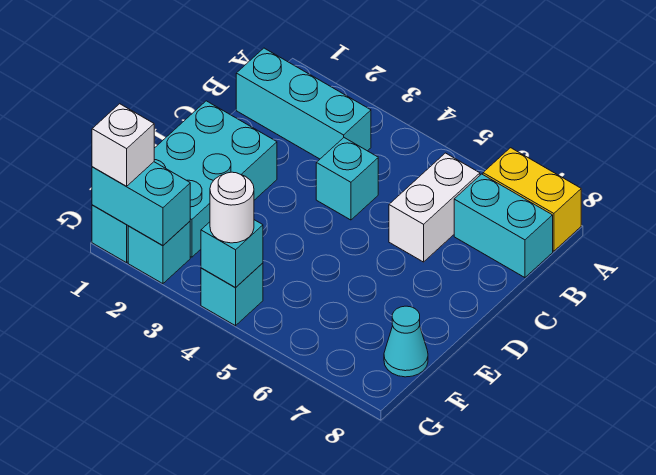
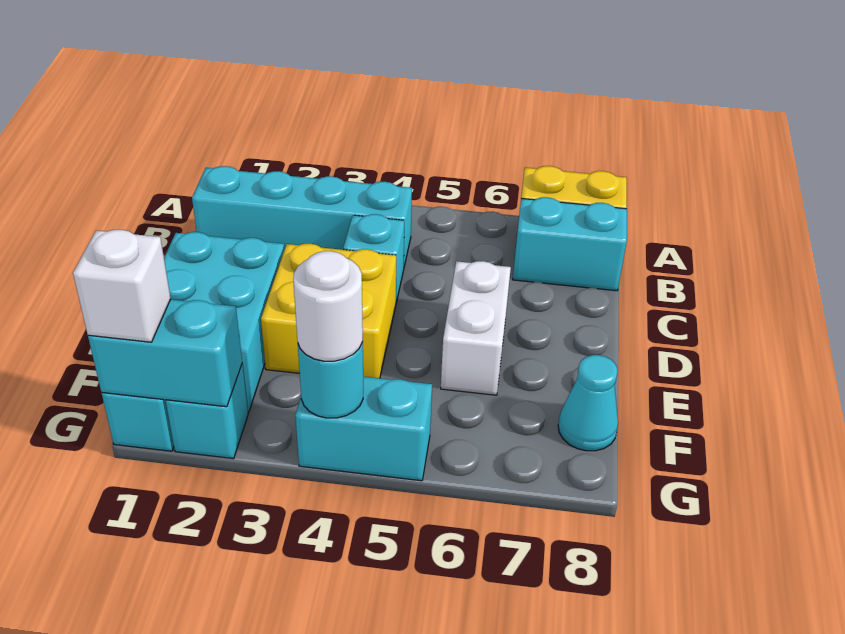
cyan brick B1:B3 level 1 -> cyan brick B1:B4 level 1
white brick B6:C6 level 1 -> white brick D6:E6 level 1
none -> yellow brick D3:E4 level 1
cyan brick G4 level 1 -> cyan brick G4:G5 level 1
cyan brick G4 level 2 -> cyan round brick G4 level 2

